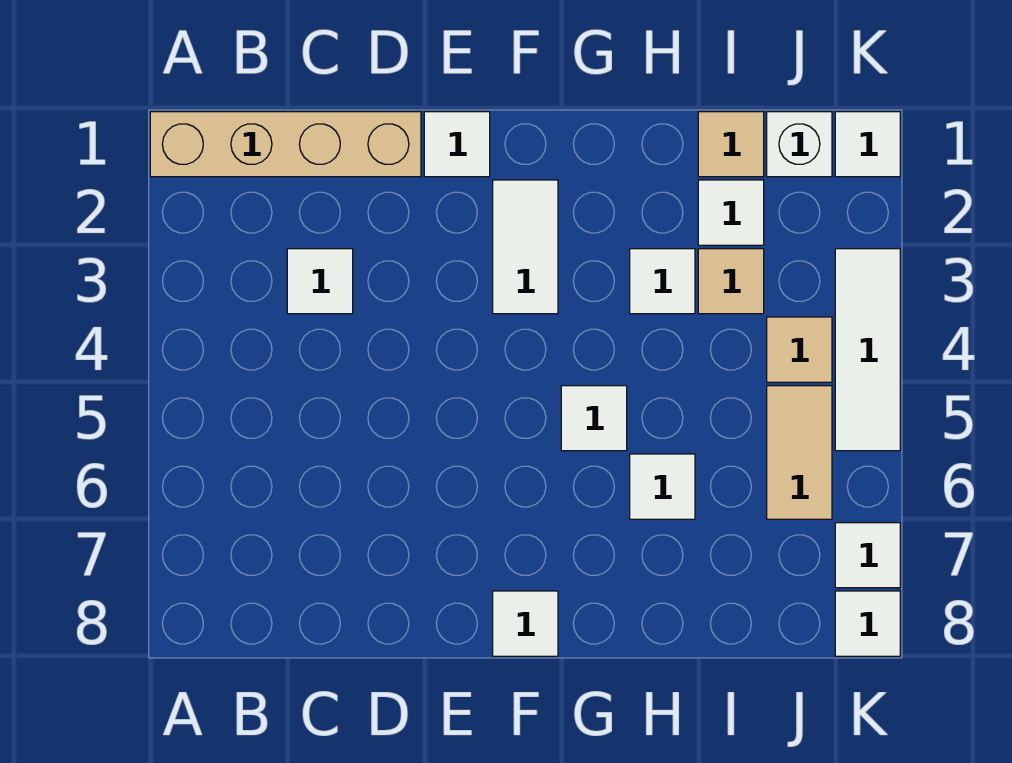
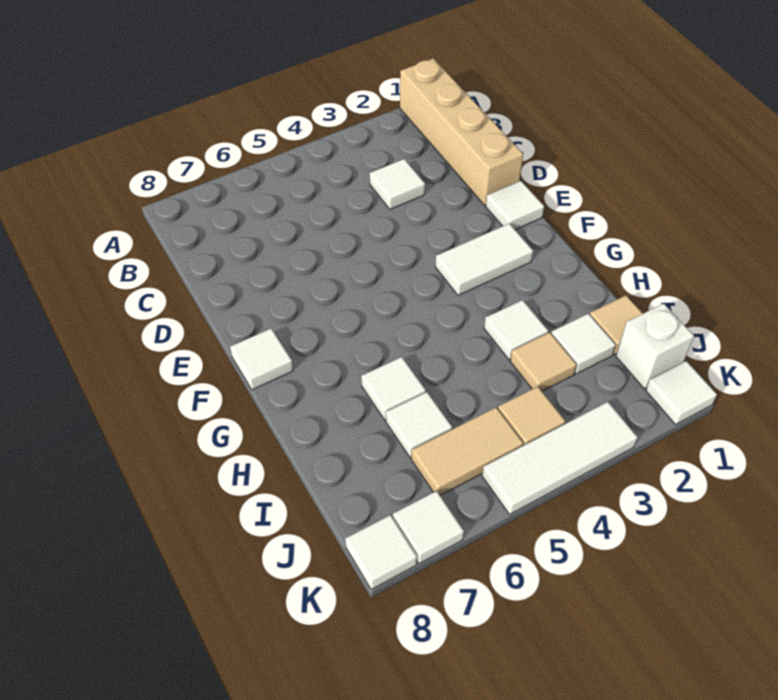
white tile G5 level 1 -> white tile I6 level 1

